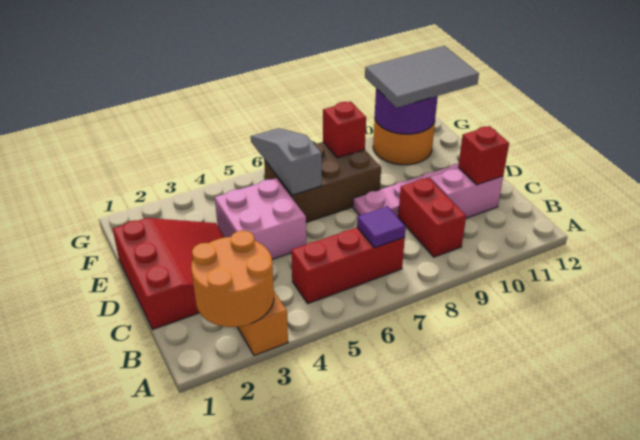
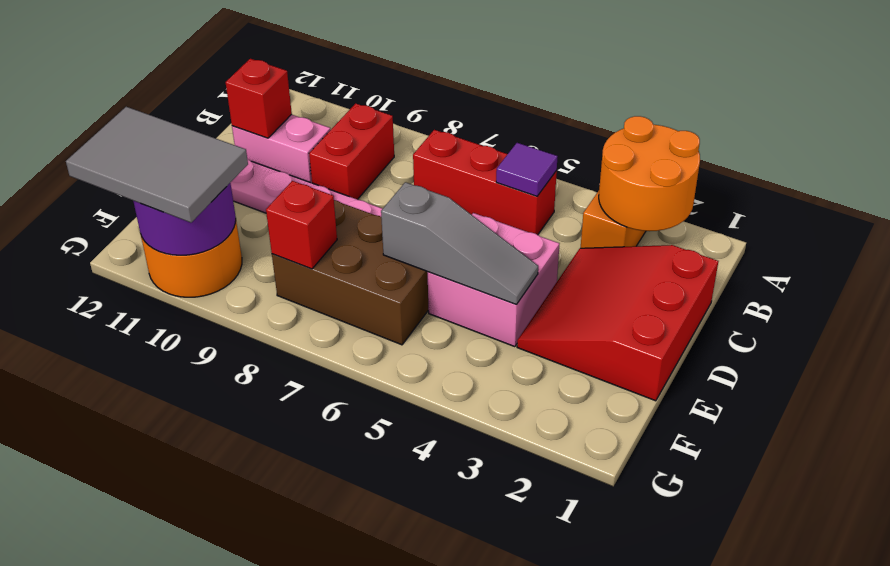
purple tile B7 level 2 -> purple tile B5 level 2
grey slope E6:G6 level 2 top E -> grey slope E4:E6 level 2 top 6

